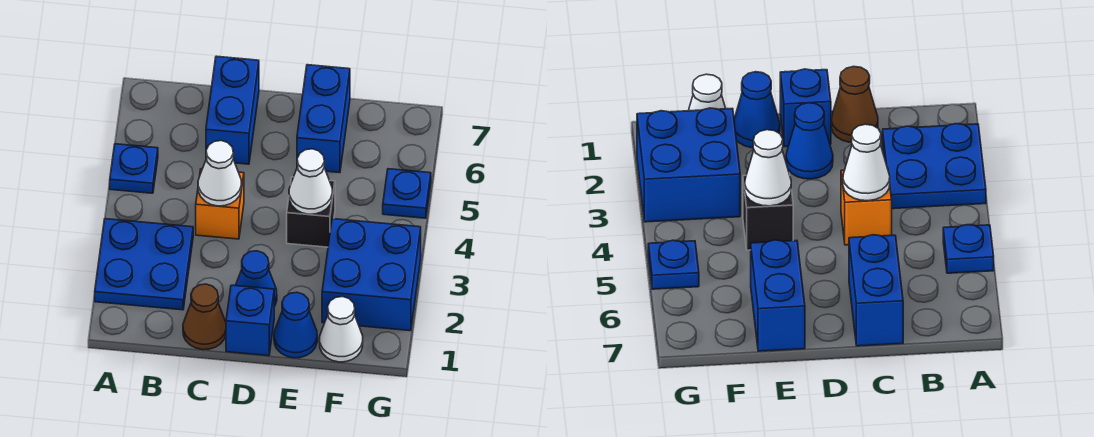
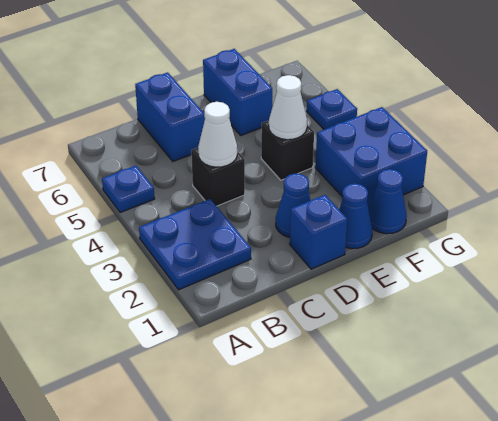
brown cone C1 level 1 -> none
orange brick C4 level 1 -> black brick C4 level 1
white cone F1 level 1 -> blue cone F1 level 1

